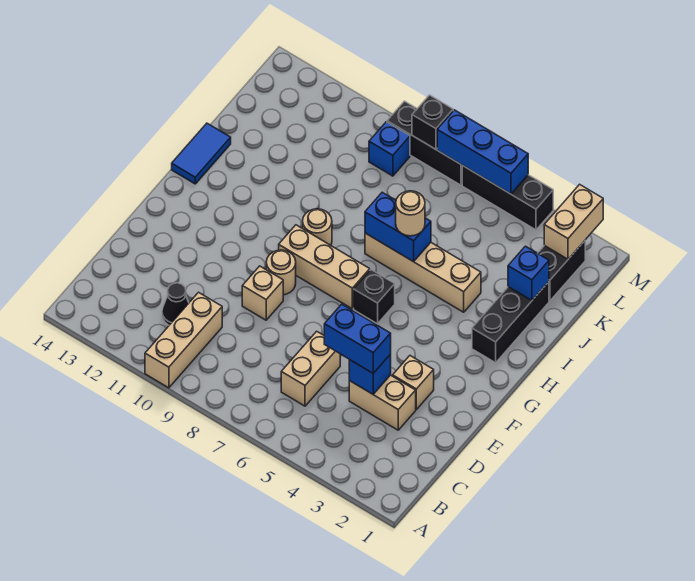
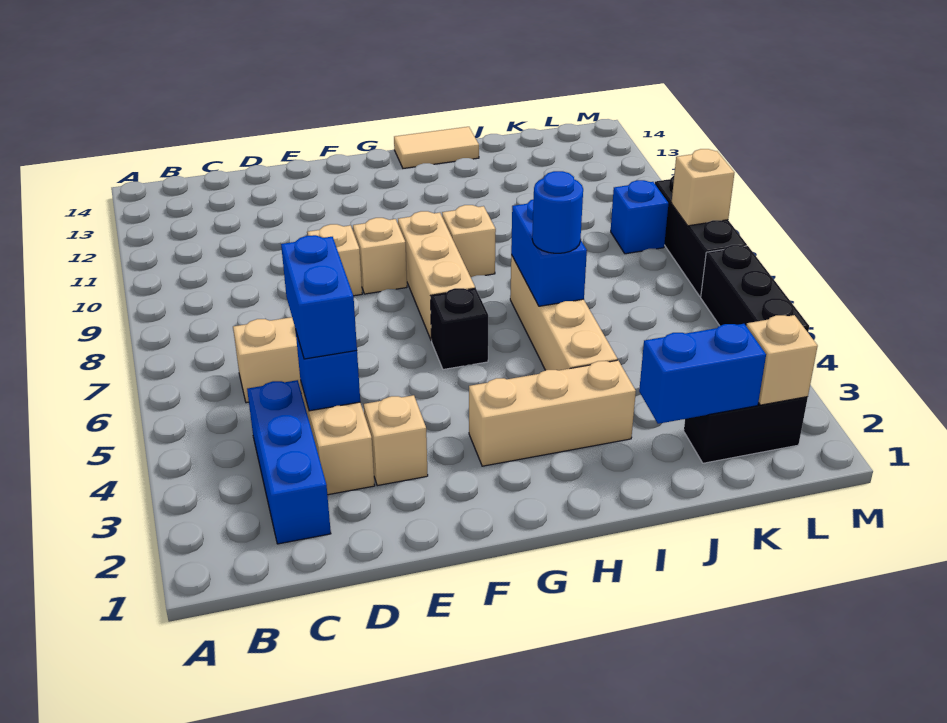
tan brick A10:C10 level 1 -> tan brick G3:I3 level 1
black cone C11 level 1 -> none
tan round brick F9 level 1 -> tan brick F9 level 1
black brick H2:J2 level 1 -> none
tan round brick H9 level 1 -> tan brick H9 level 1
blue tile H14:I14 level 1 -> tan tile H14:I14 level 1
tan round brick I6 level 3 -> blue round brick I6 level 3
blue brick J2 level 2 -> blue brick J2:K2 level 2
tan brick L2:M2 level 2 -> tan brick L2 level 2
blue brick M5:M7 level 2 -> blue brick C2:C4 level 1
black brick M8 level 2 -> tan brick M8 level 2

